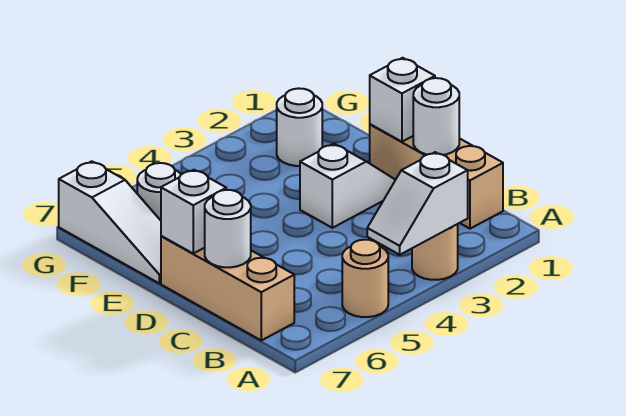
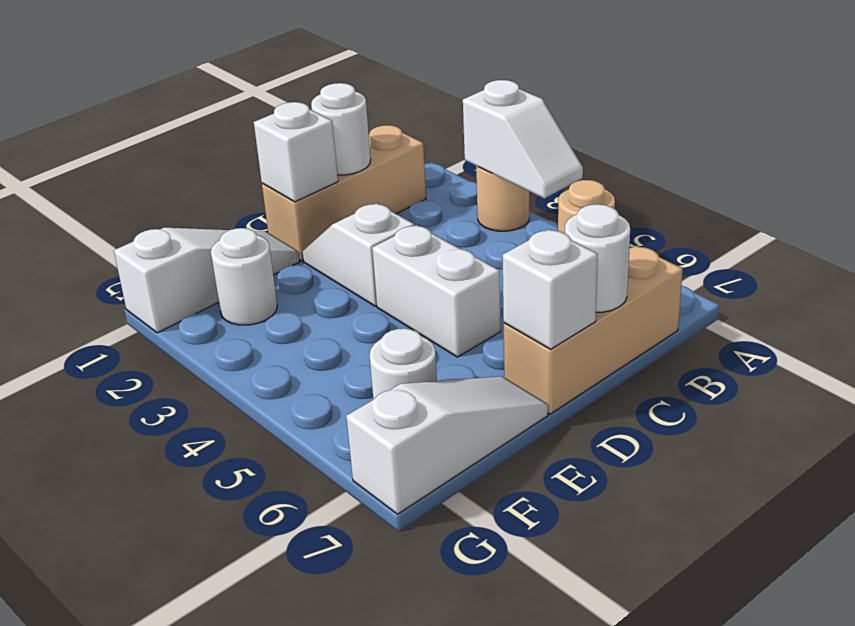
none -> white brick D4:D5 level 1
none -> white slope E1:G1 level 1 top G

